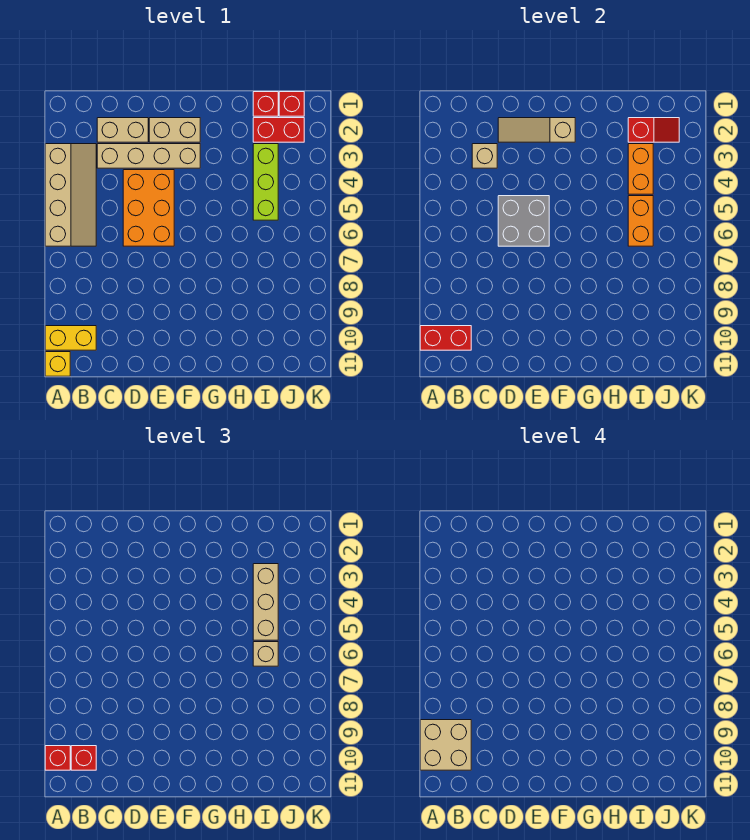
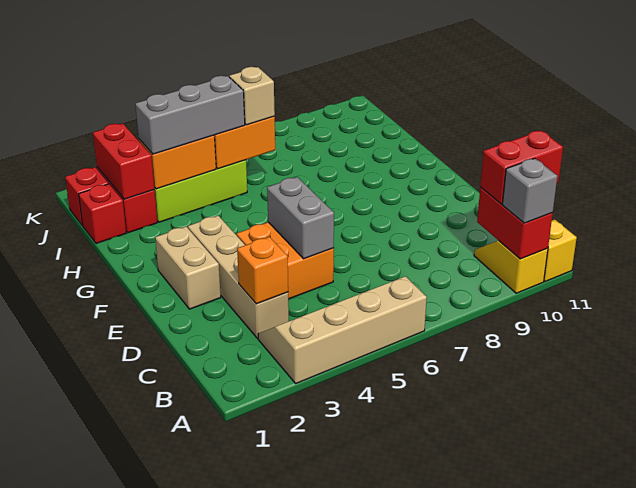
tan brick A9:B10 level 4 -> none
yellow brick A10:B10 level 1 -> yellow slope A10:B10 level 1 top A
red brick A10 level 3 -> grey brick A10 level 3
red brick B10 level 3 -> red brick B10:B11 level 3
tan brick C2:D2 level 1 -> none
tan brick C3 level 2 -> orange brick C3 level 2
tan slope D2:F2 level 2 top F -> none
orange brick D4:E6 level 1 -> orange brick D4:E5 level 1
grey brick D5:E6 level 2 -> grey brick D5:E5 level 2
red slope I2:J2 level 2 top I -> red brick I2:J2 level 2
tan brick I3:I5 level 3 -> grey brick I3:I5 level 3

